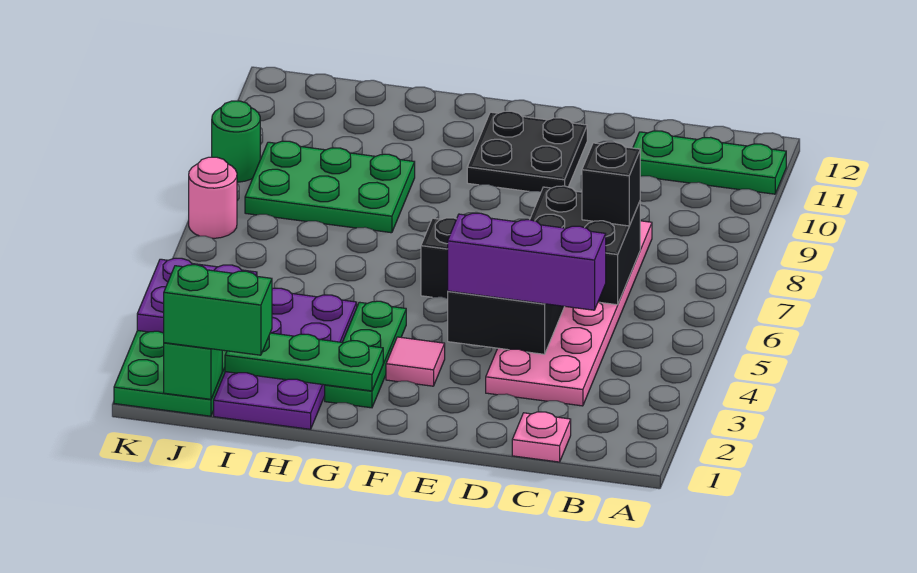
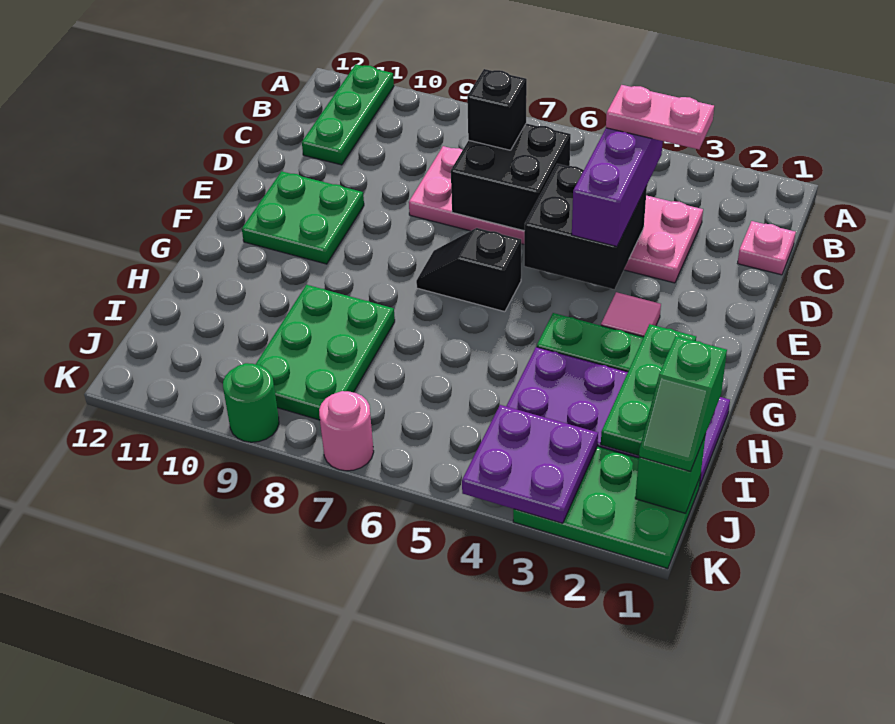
none -> pink plate C3:C4 level 4
black plate E10:F11 level 1 -> green plate E10:F11 level 1
green brick I1:J1 level 3 -> green slope I1:J1 level 3 top I

